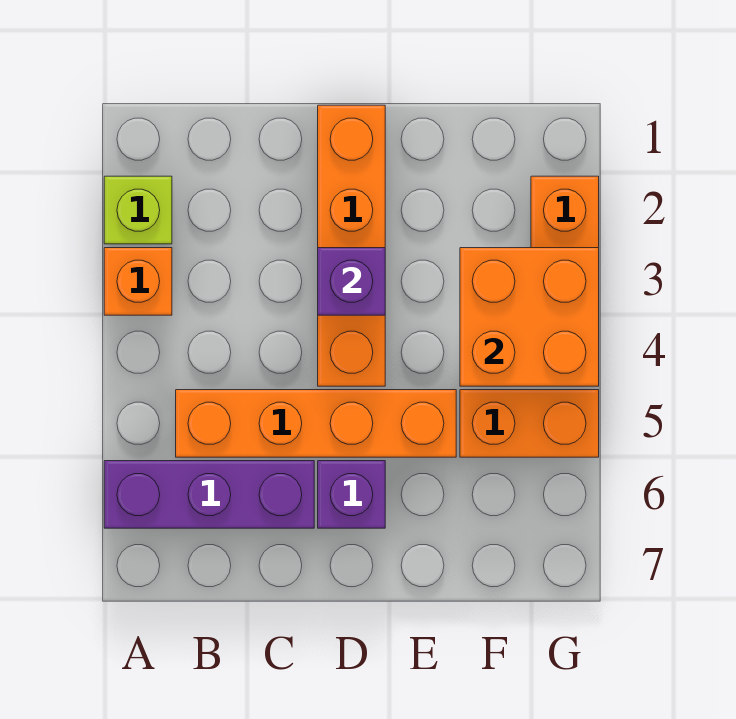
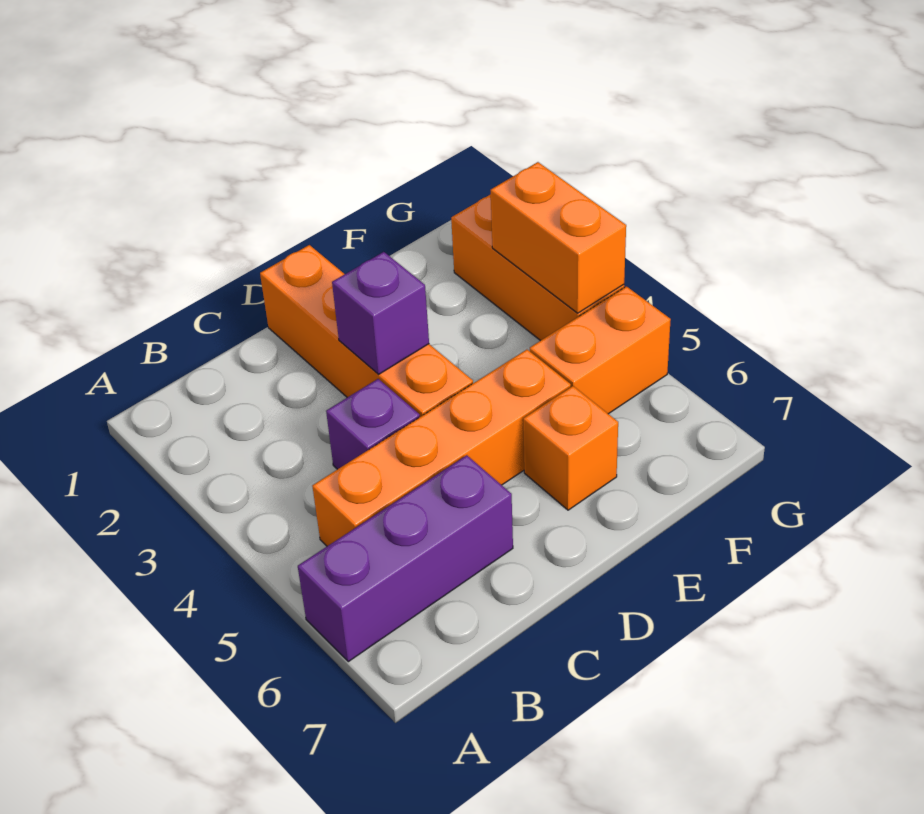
lime brick A2 level 1 -> none
orange brick A3 level 1 -> orange brick E6 level 1
purple brick D6 level 1 -> purple brick C4 level 1
orange brick F3:G4 level 2 -> orange brick G3:G4 level 2

